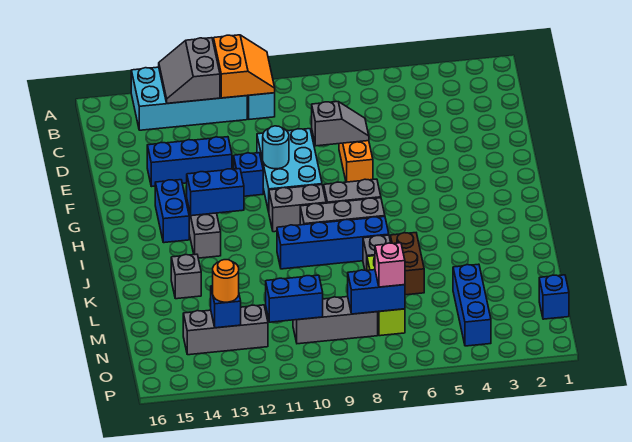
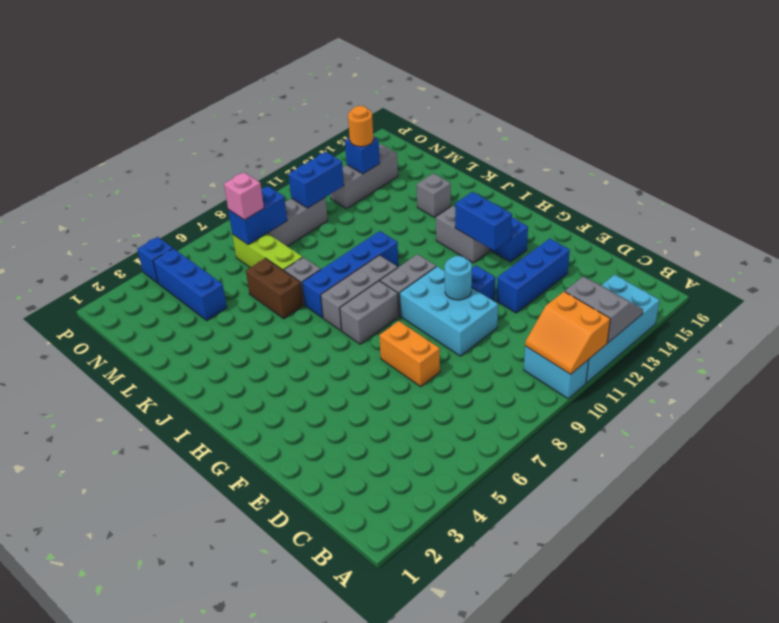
grey slope E7:E8 level 2 top 8 -> none
blue brick H12:H13 level 2 -> blue brick G13:H13 level 2
blue brick N1 level 1 -> blue brick P4 level 1

